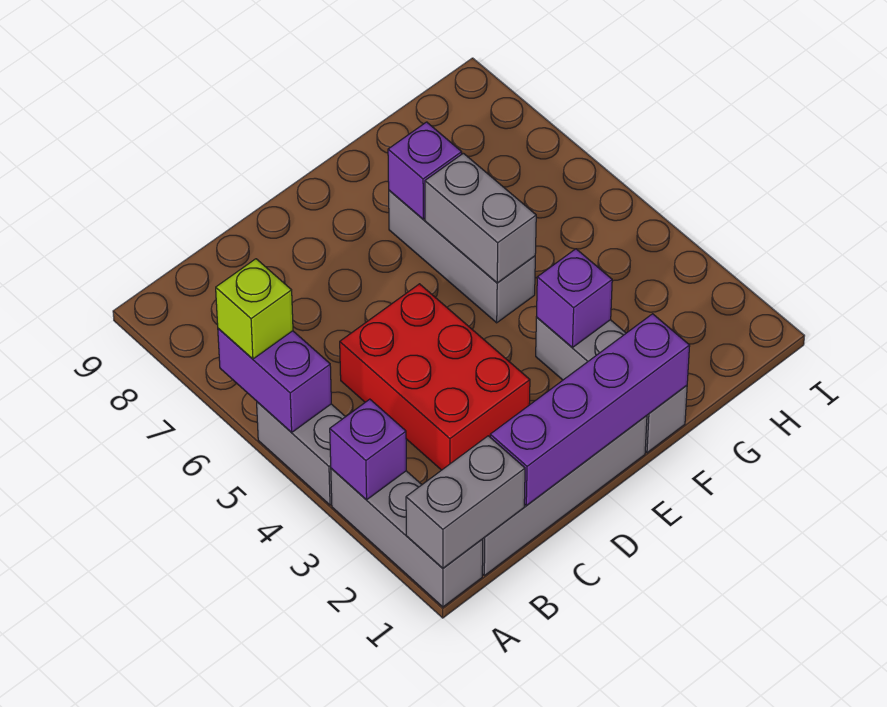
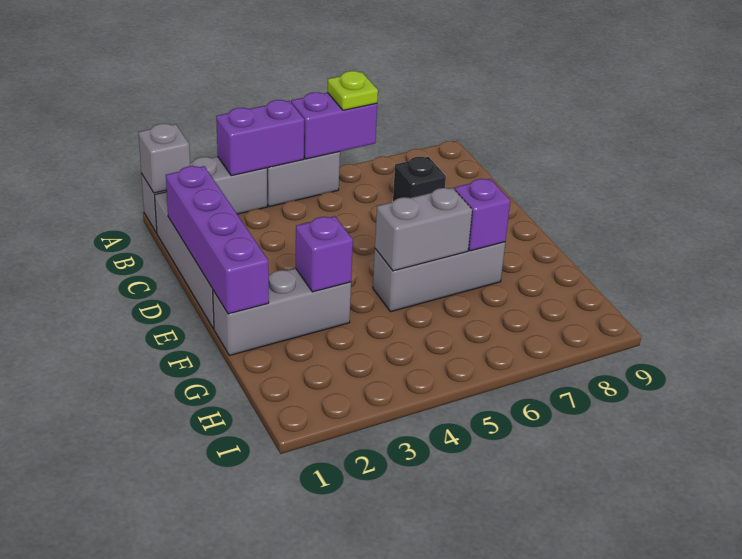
grey brick A1:B1 level 2 -> grey brick A1 level 2
purple brick A3 level 2 -> purple brick A3:A4 level 2
lime brick A6 level 3 -> lime plate A6 level 3
red brick C3:D5 level 1 -> none
none -> black brick C7 level 1

